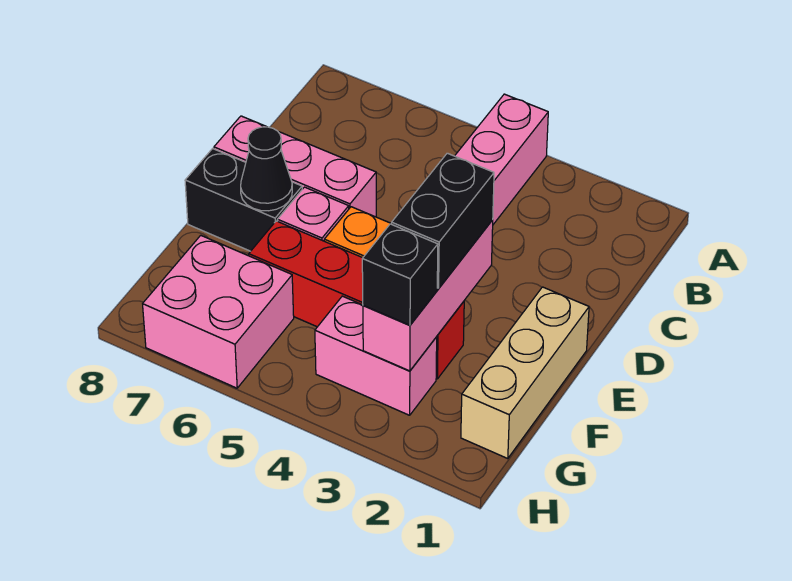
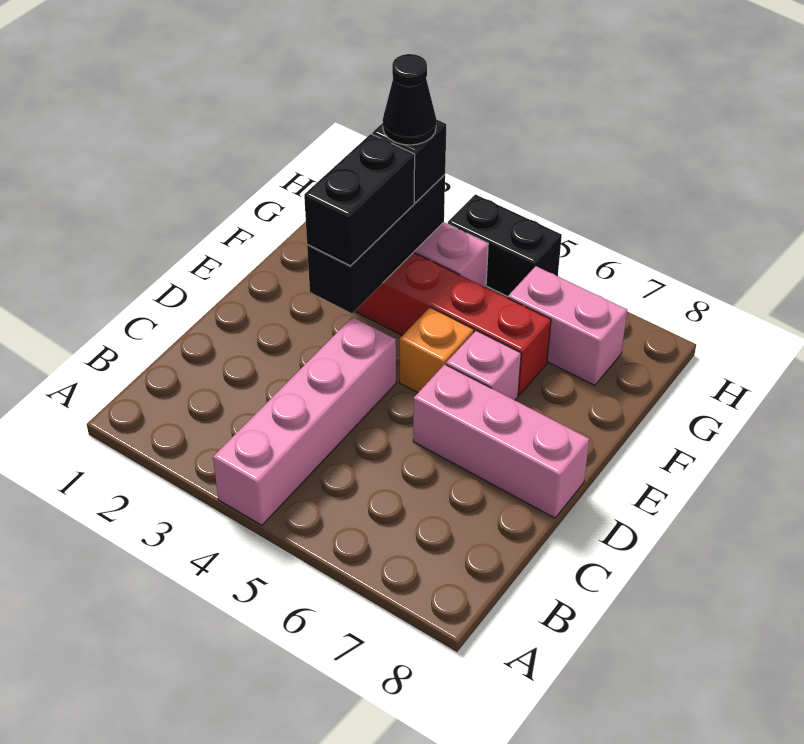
tan brick E1:G1 level 1 -> none
pink brick E3:G3 level 2 -> black brick E3:G3 level 2
black brick E7:E8 level 1 -> black brick H4:H5 level 1
black cone E7 level 2 -> black cone G3 level 4
pink brick G6:H7 level 1 -> pink brick G6:G7 level 1

